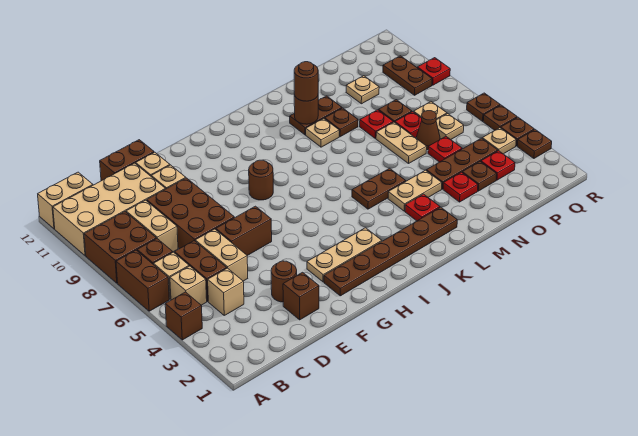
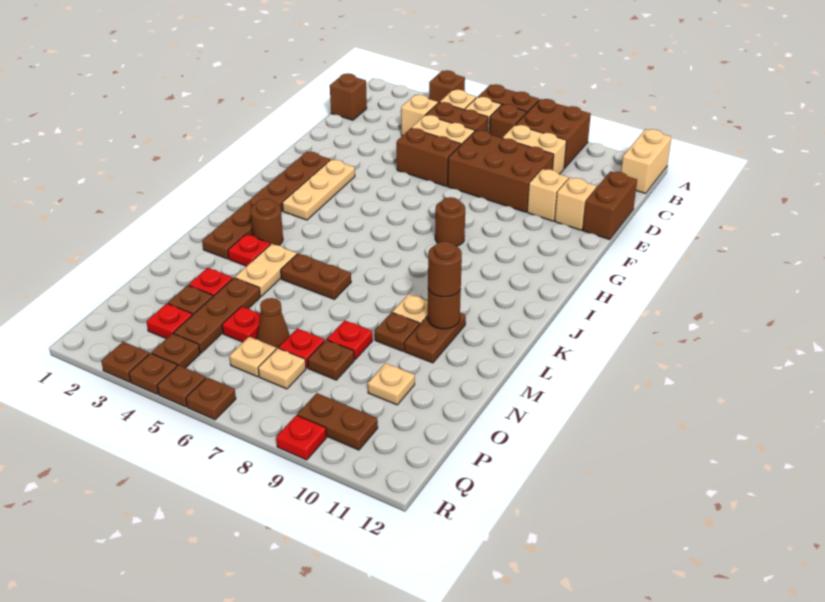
tan brick A10:D11 level 1 -> none
brown brick E2 level 1 -> brown brick C1 level 1
brown round brick E3 level 1 -> brown round brick K3 level 1
brown brick E6:F6 level 1 -> brown brick E5:E6 level 1
brown plate K5:L5 level 1 -> brown plate L5:L6 level 1
tan plate N6:N7 level 1 -> none
tan plate Q4 level 1 -> brown plate Q4 level 1

